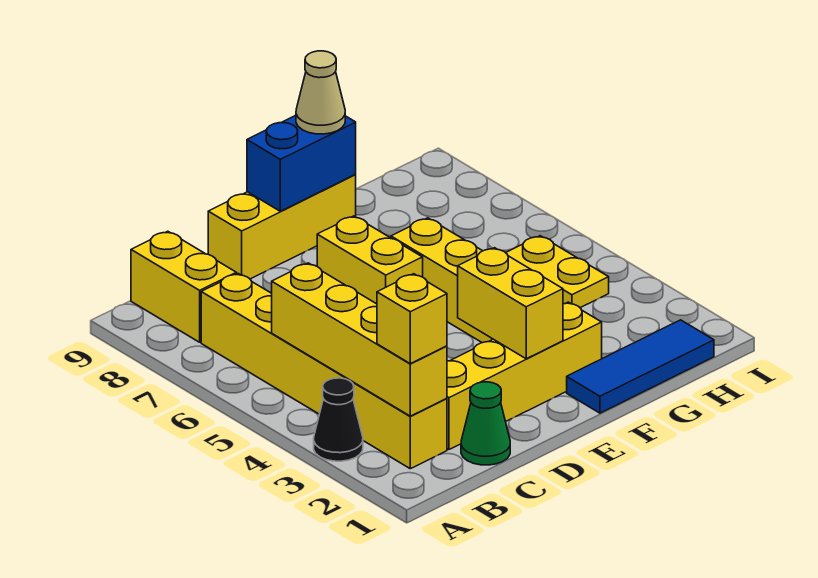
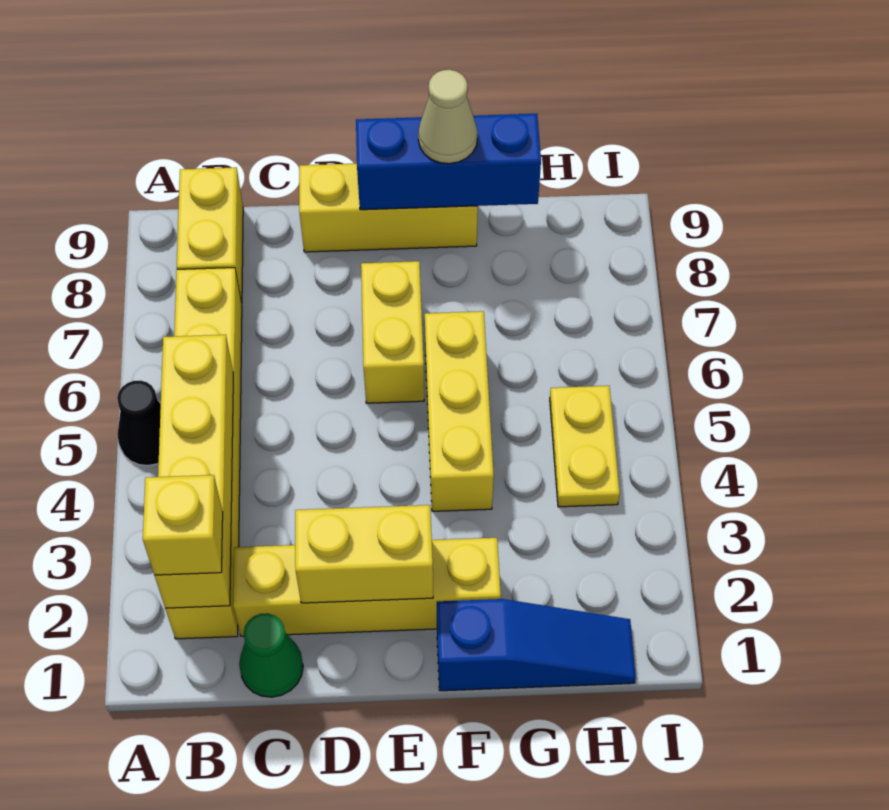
black cone A3 level 1 -> black cone A5 level 1
yellow brick E2:E3 level 2 -> yellow brick D2:E2 level 2
blue brick E9:F9 level 2 -> blue brick E9:G9 level 2
blue tile F1:H1 level 1 -> blue slope F1:H1 level 1 top F

